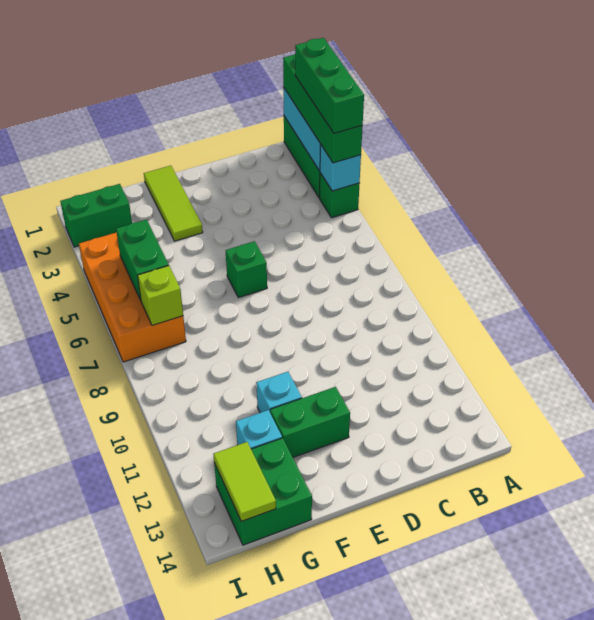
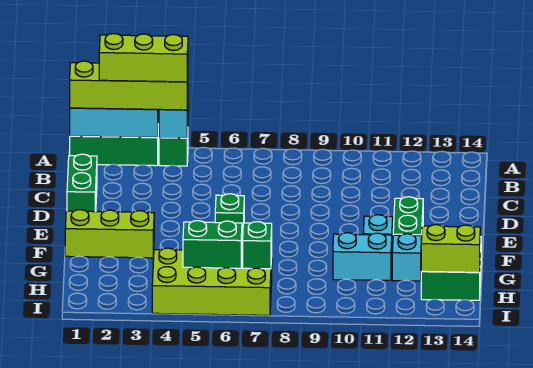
green brick A1:A4 level 3 -> lime brick A1:A4 level 3
green brick A2:A4 level 4 -> lime brick A2:A4 level 4
lime tile F1:F3 level 1 -> lime brick F1:F3 level 1
none -> cyan brick G10:G11 level 1
green brick H2:I2 level 1 -> green brick C1:D1 level 1
orange brick H4:I7 level 1 -> lime brick H4:I7 level 1
lime brick H7 level 2 -> green brick H7 level 2
lime tile H13:H14 level 2 -> lime brick H13:H14 level 2

